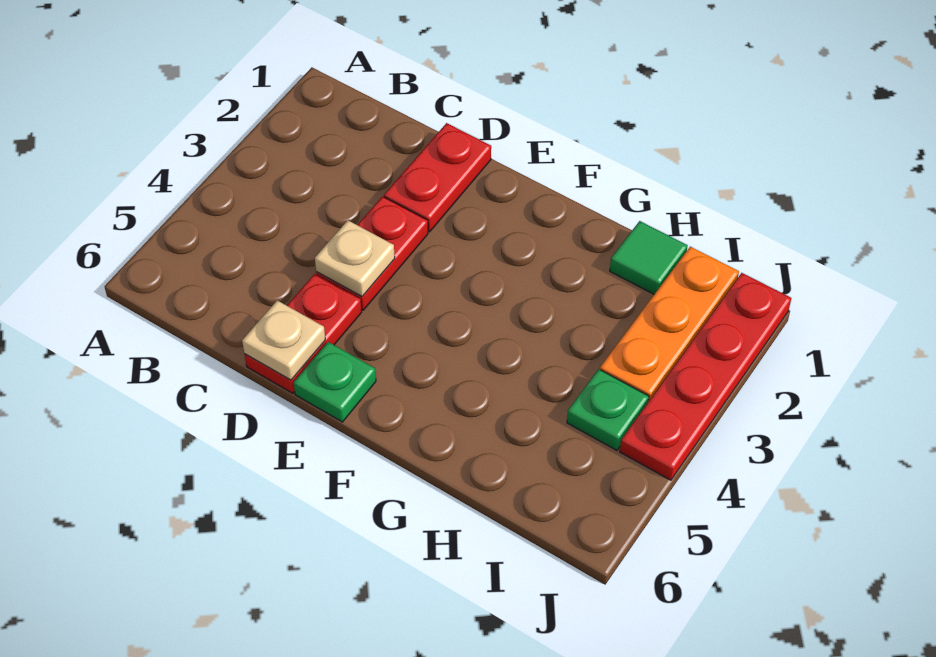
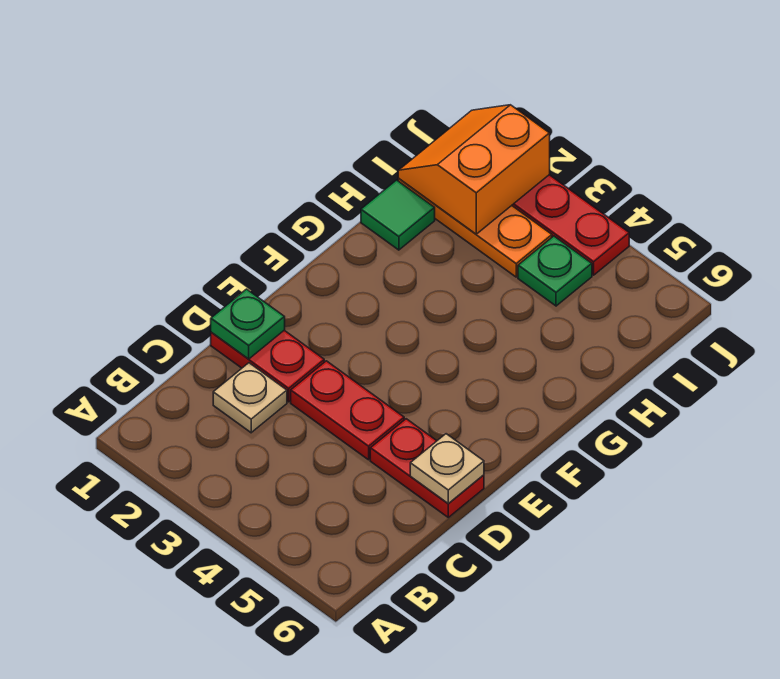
tan plate D4 level 2 -> tan plate C2 level 1
green plate E6 level 1 -> green plate D1 level 2
none -> orange slope I1:J2 level 2 top 2

